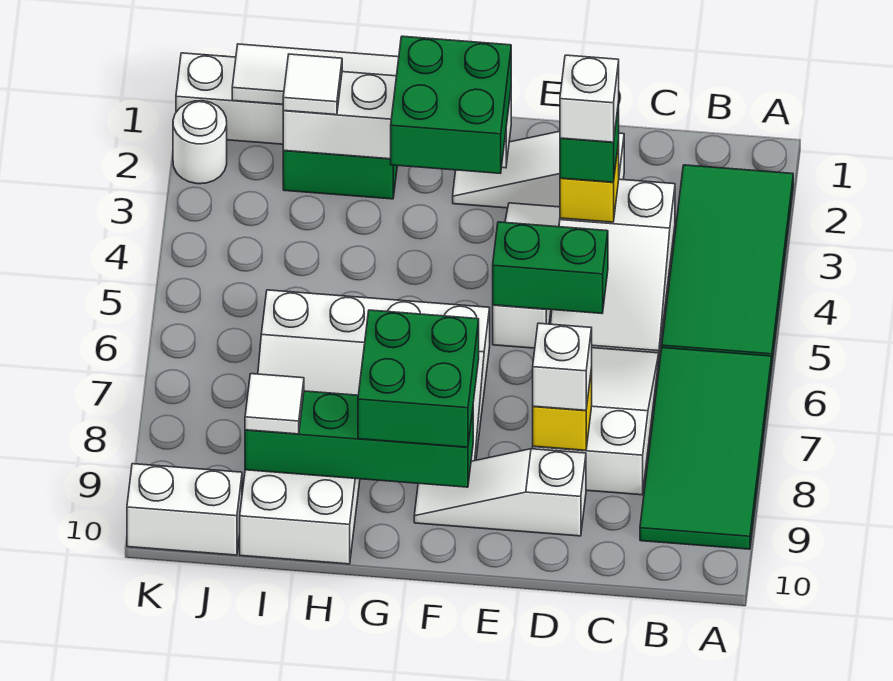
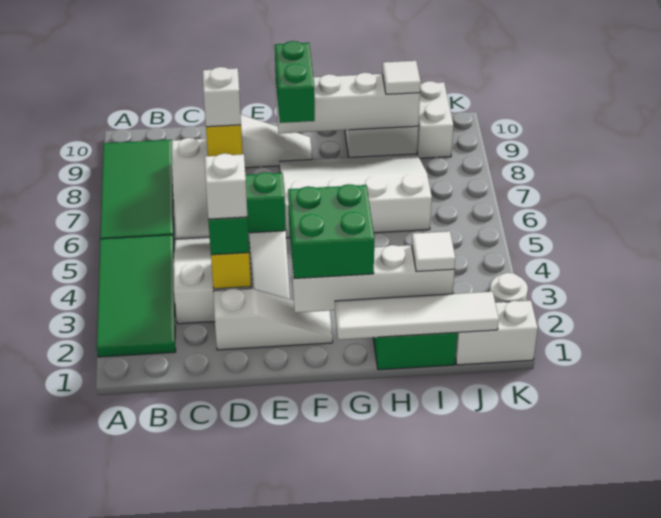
green brick F8:G9 level 3 -> green brick F8:F9 level 3
green brick F9:I9 level 2 -> white brick F9:I9 level 2
white brick J10:K10 level 1 -> white brick J9:J10 level 1

